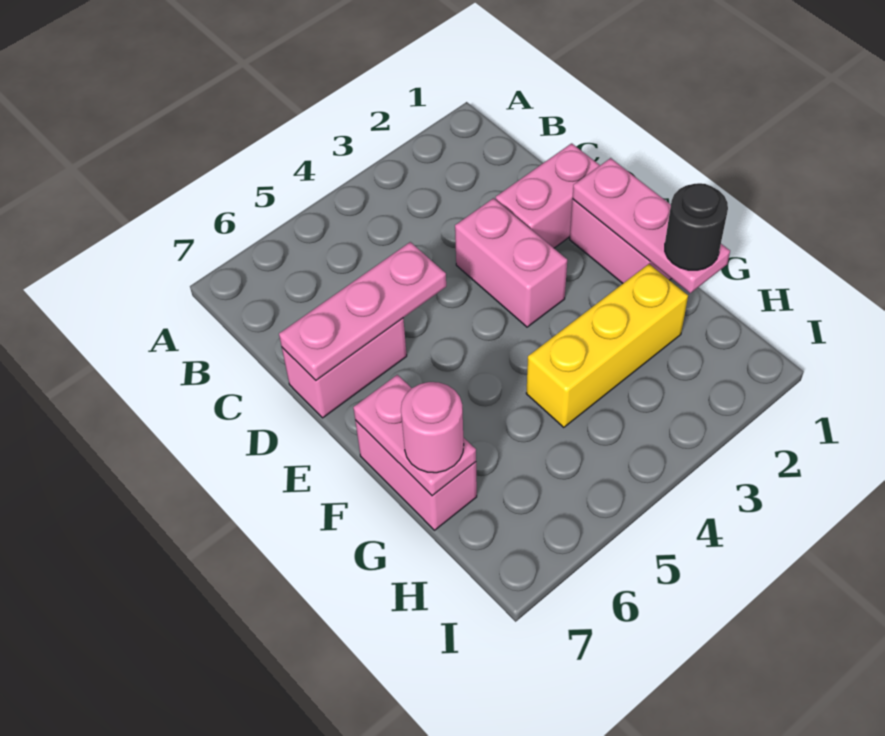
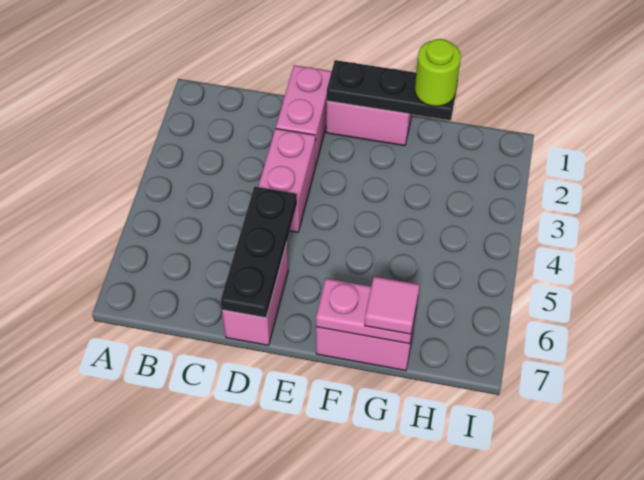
pink brick D3:E3 level 1 -> pink brick D3:D4 level 1
pink plate D5:D7 level 2 -> black plate D5:D7 level 2
pink plate E1:G1 level 2 -> black plate E1:G1 level 2
black round brick G1 level 3 -> lime round brick G1 level 3
yellow brick G2:G4 level 1 -> none
pink round brick G7 level 3 -> pink tile G7 level 3

